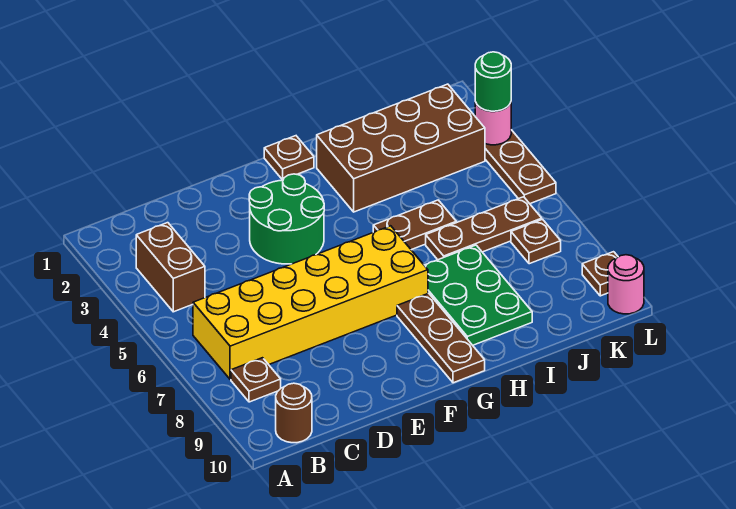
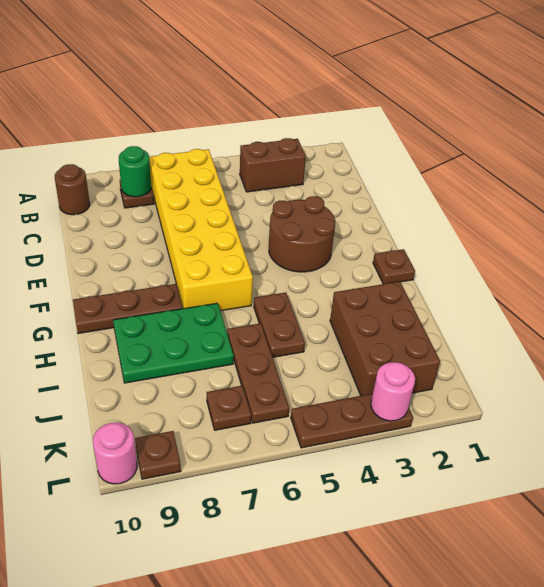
green round brick E3:F4 level 1 -> brown round brick E3:F4 level 1
brown brick H2:K3 level 1 -> brown brick I2:K3 level 1
green round brick L3 level 3 -> green round brick B8 level 2

